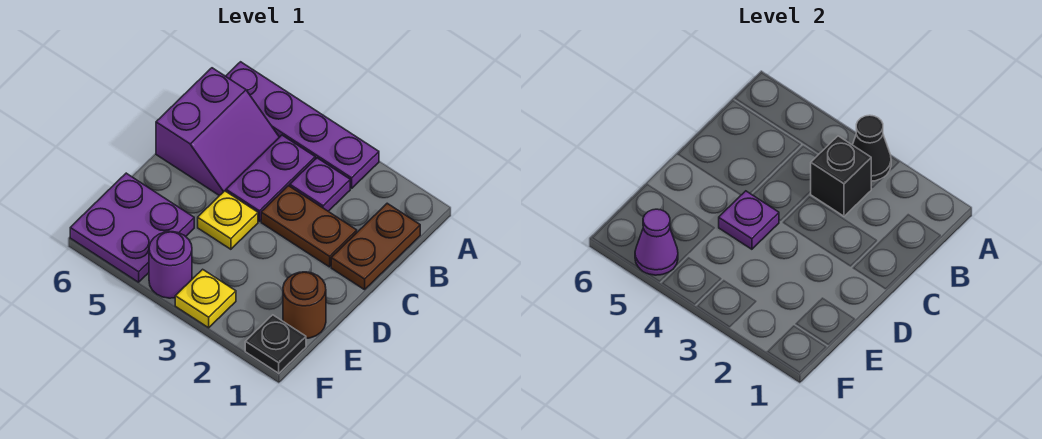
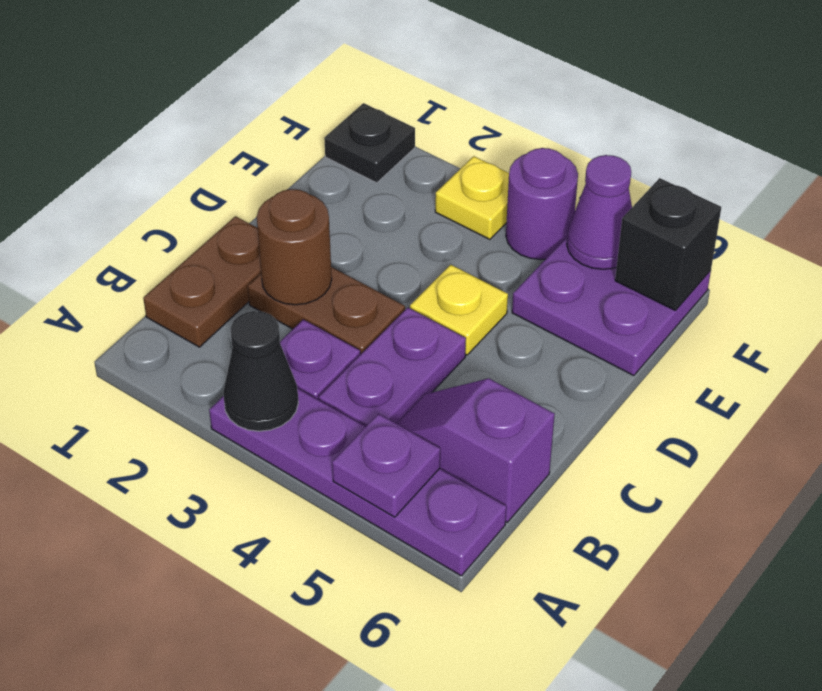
black brick B3 level 2 -> black brick F6 level 2
purple slope B5:C6 level 1 top 6 -> purple slope B5:B6 level 1 top 6
purple plate D4 level 2 -> purple plate A5 level 2
brown round brick E1 level 1 -> brown round brick C2 level 2

